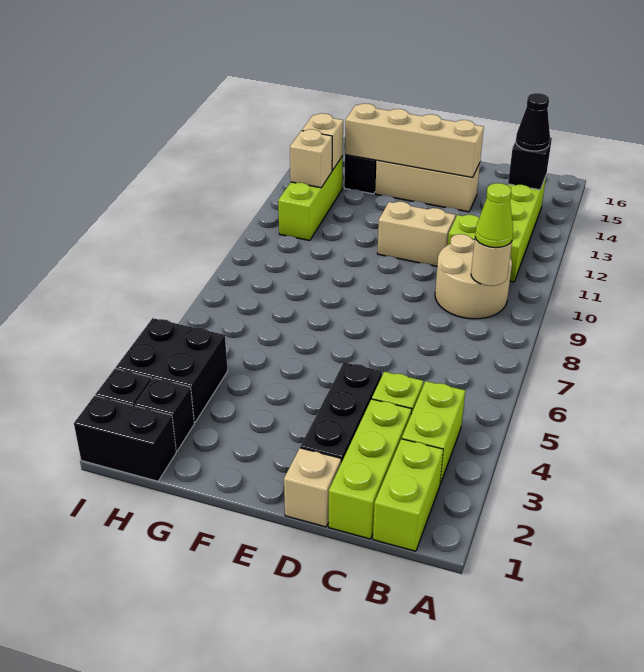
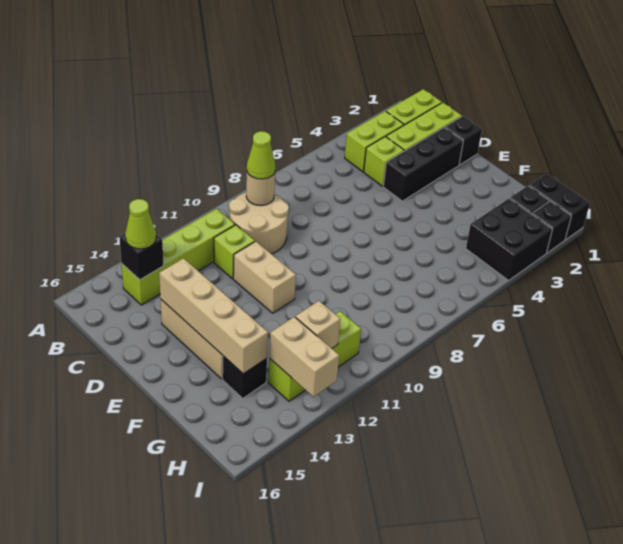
black cone B14 level 3 -> lime cone B14 level 3
tan brick D1 level 1 -> black brick D1 level 1
tan brick H13 level 2 -> tan brick H13:I13 level 2

